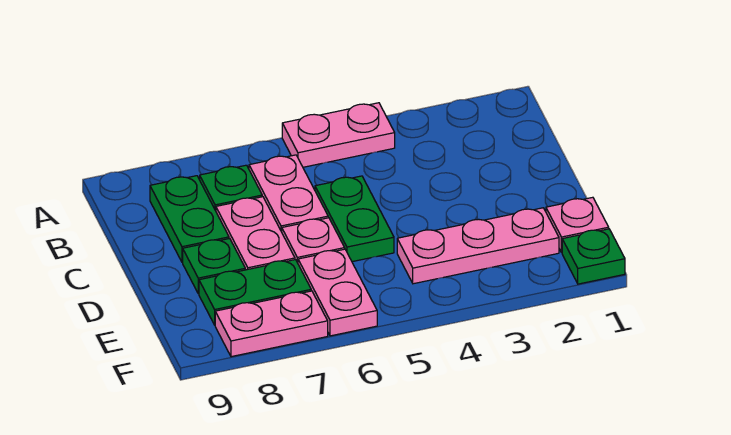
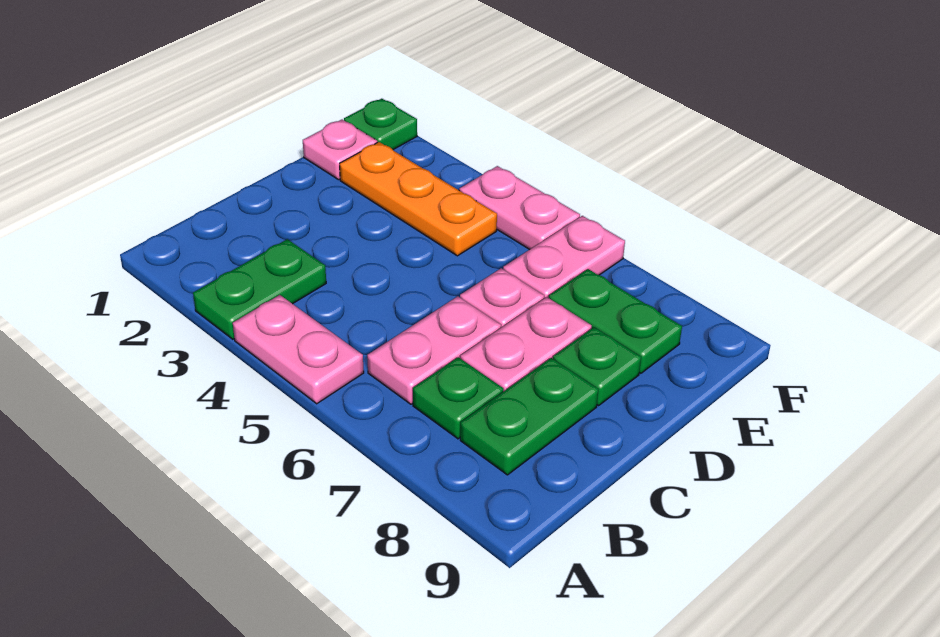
green plate C5:D5 level 1 -> green plate A3:B3 level 1
pink plate E2:E4 level 1 -> orange plate E2:E4 level 1
pink plate F7:F8 level 1 -> pink plate F4:F5 level 1

